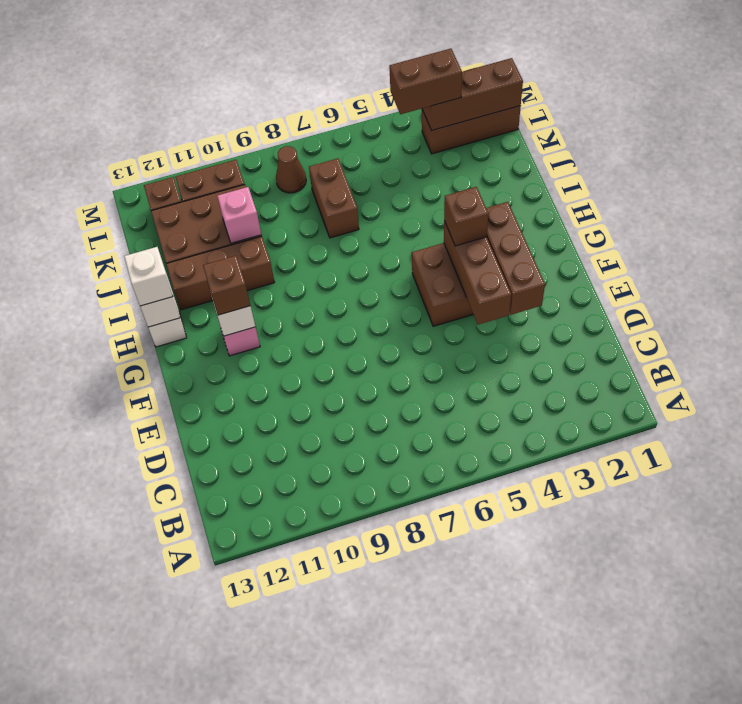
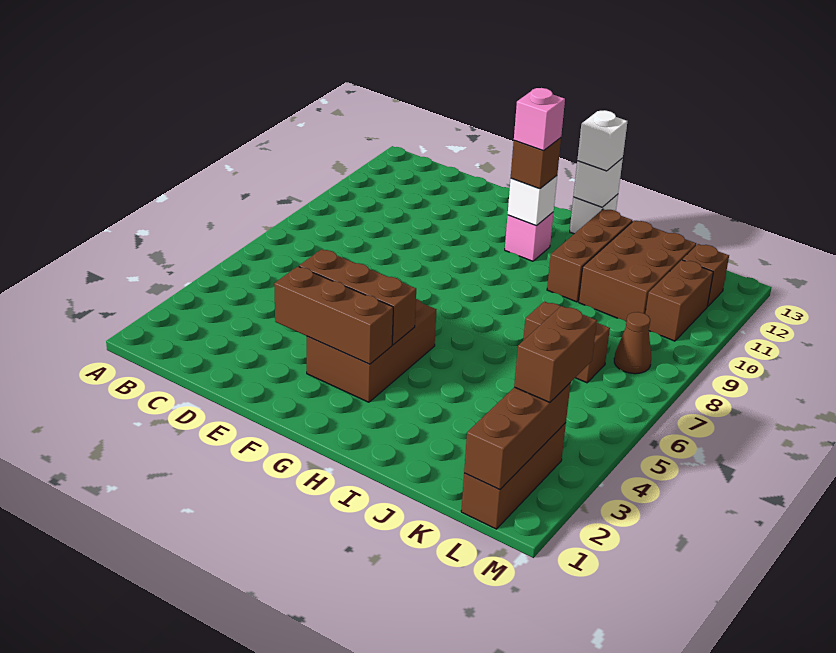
brown brick G4 level 3 -> none
pink brick J10 level 2 -> pink brick G11 level 4

